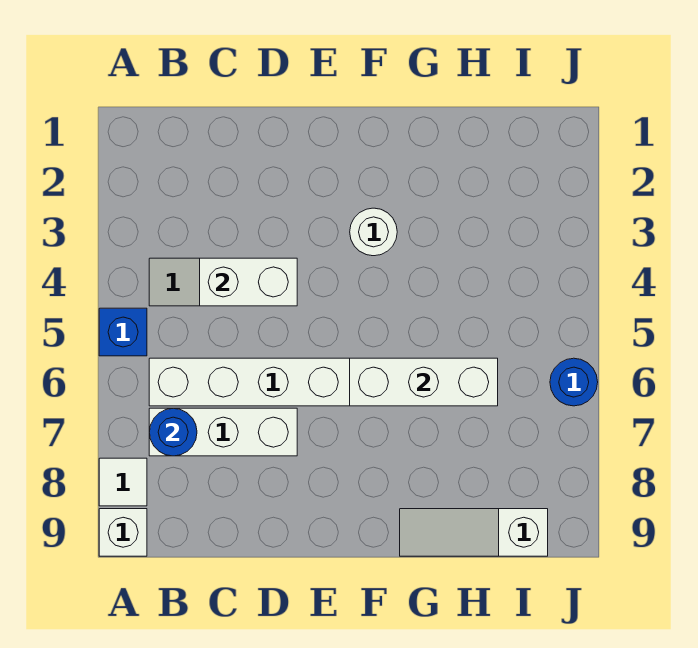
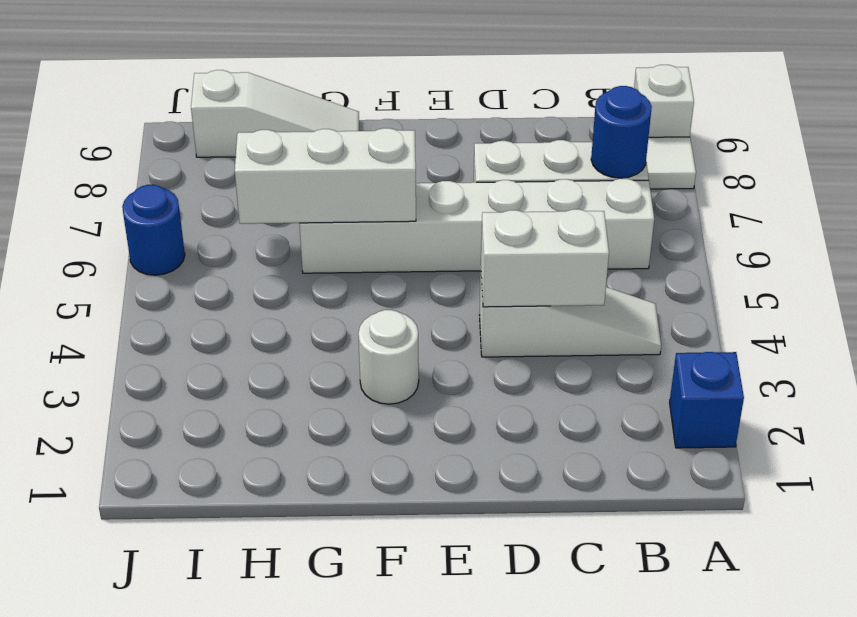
blue brick A5 level 1 -> blue brick A2 level 1

